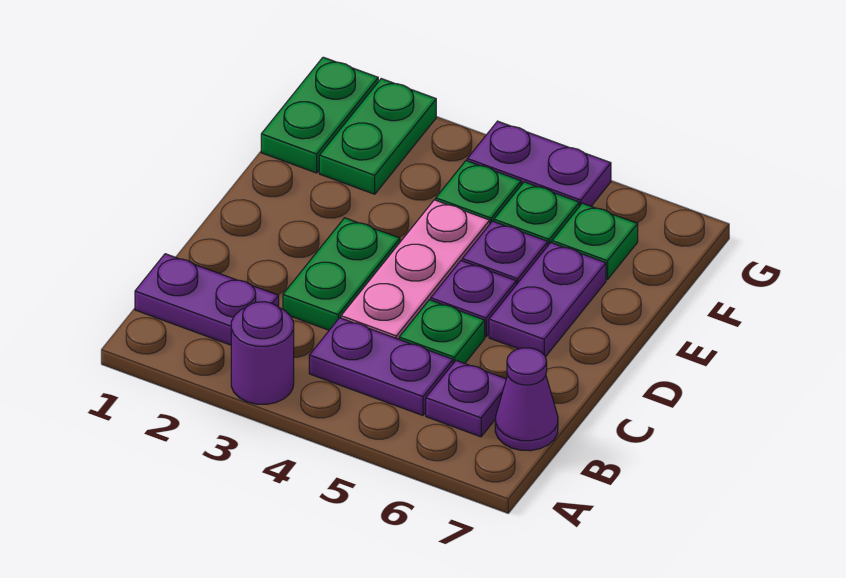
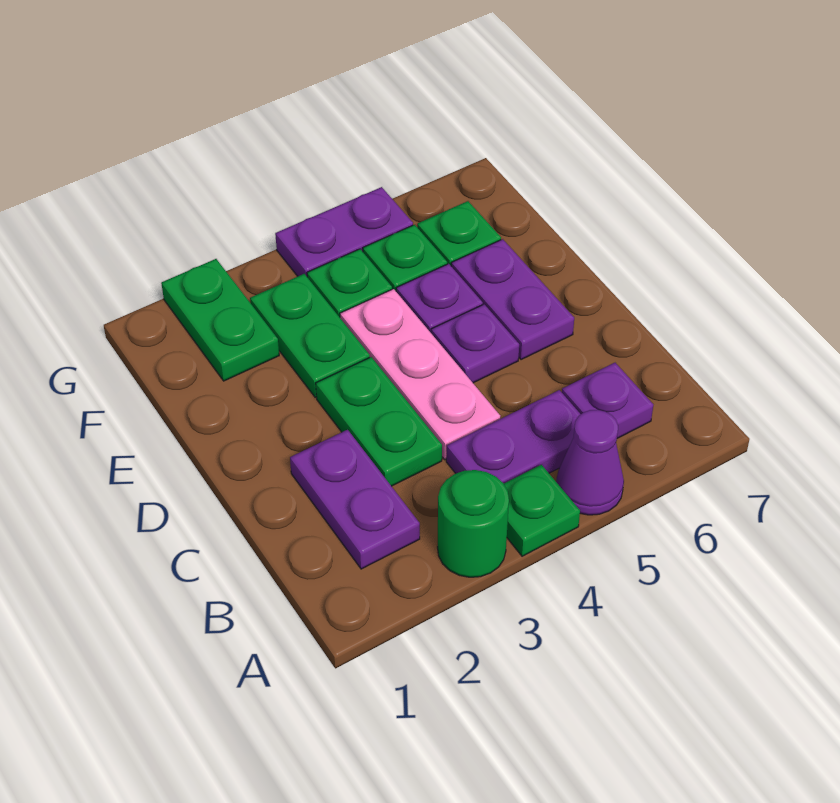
purple round brick A3 level 1 -> green round brick A3 level 1
purple plate B1:B2 level 1 -> purple plate B2:C2 level 1
purple cone B7 level 1 -> purple cone A5 level 1
green plate C5 level 1 -> green plate A4 level 1
green plate F1:G1 level 1 -> green plate E3:F3 level 1

